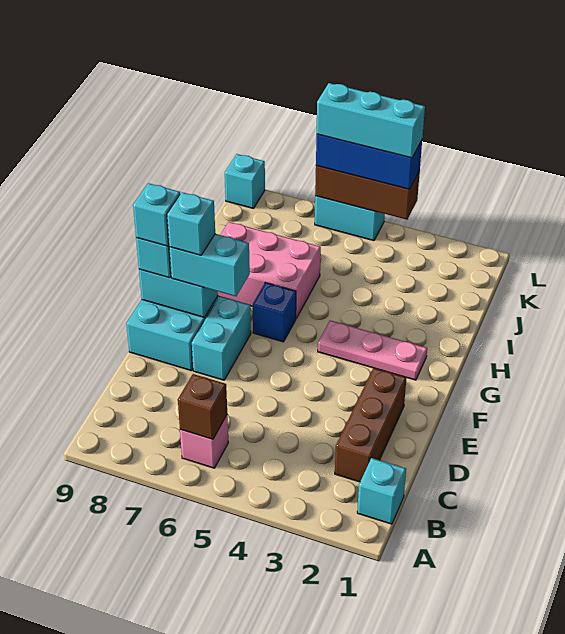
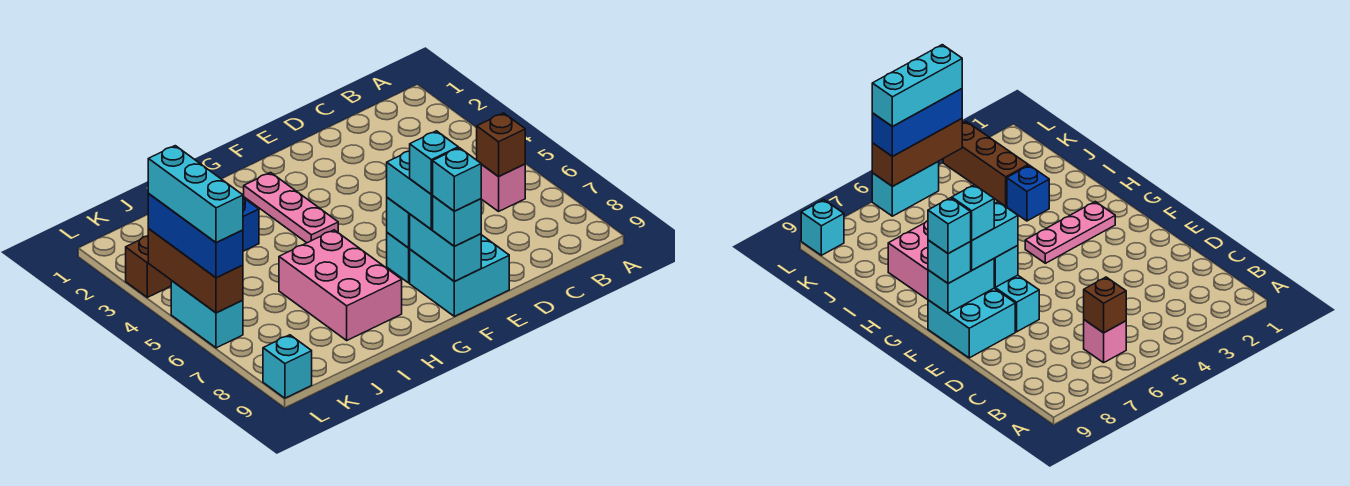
cyan brick B1 level 1 -> cyan brick F7 level 2
brown brick C2:E2 level 1 -> brown brick J3:L3 level 1
blue brick G6 level 1 -> blue brick I3 level 1

